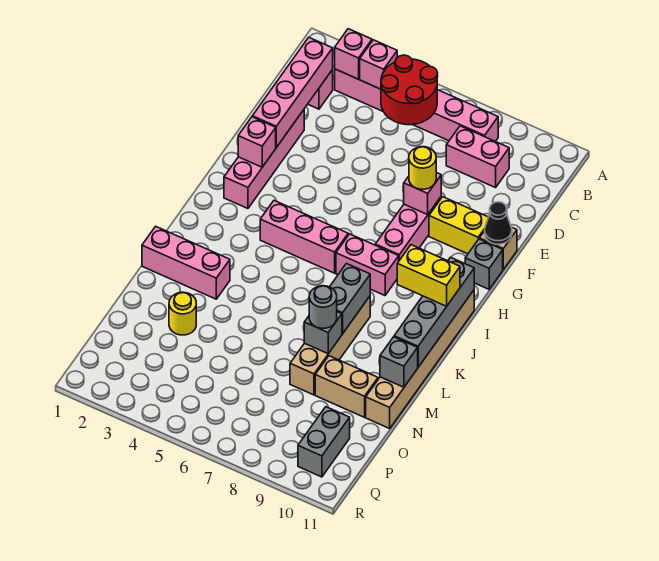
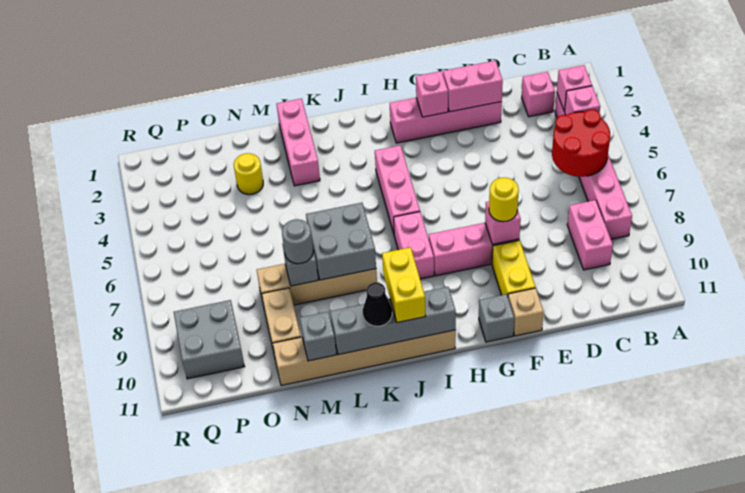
pink brick C2:F2 level 2 -> pink brick E2:F2 level 2
black cone F11 level 2 -> black cone K11 level 3
grey brick K8:L8 level 2 -> grey brick K7:L8 level 2
grey brick P10:Q10 level 1 -> grey brick P9:Q10 level 1

